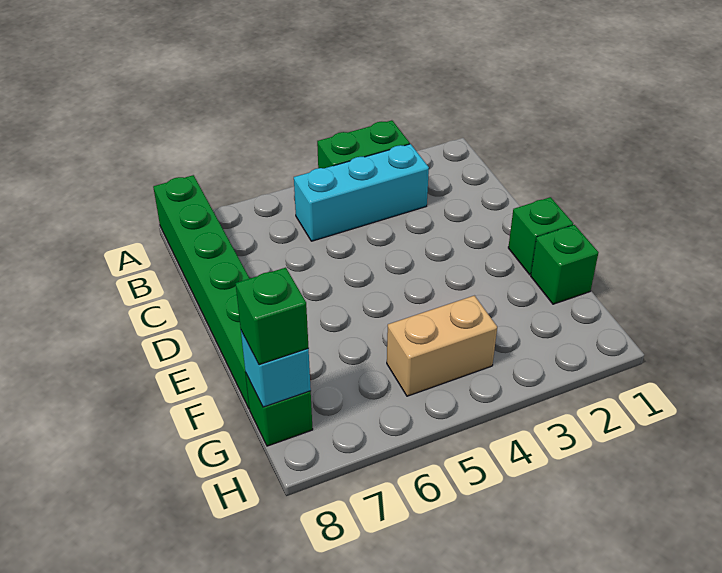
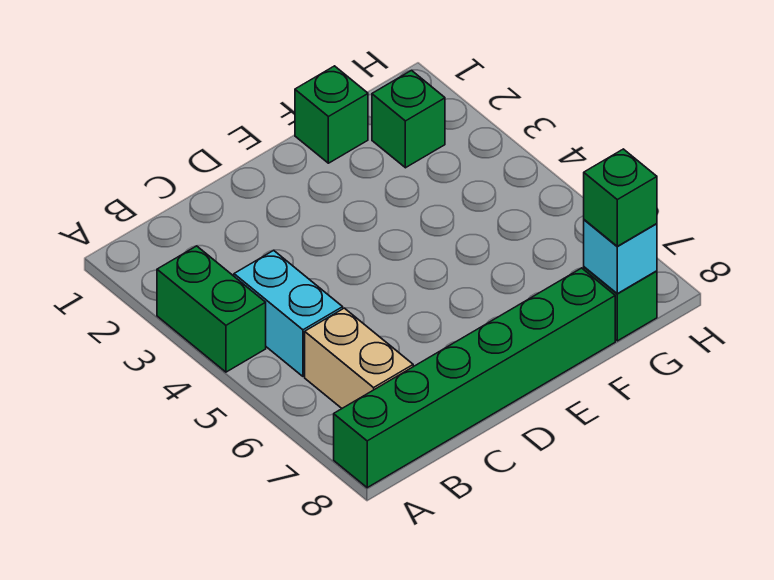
cyan brick B3:B5 level 1 -> cyan brick B4:B5 level 1
green brick E1 level 1 -> green brick G2 level 1
tan brick G4:G5 level 1 -> tan brick B6:B7 level 1

